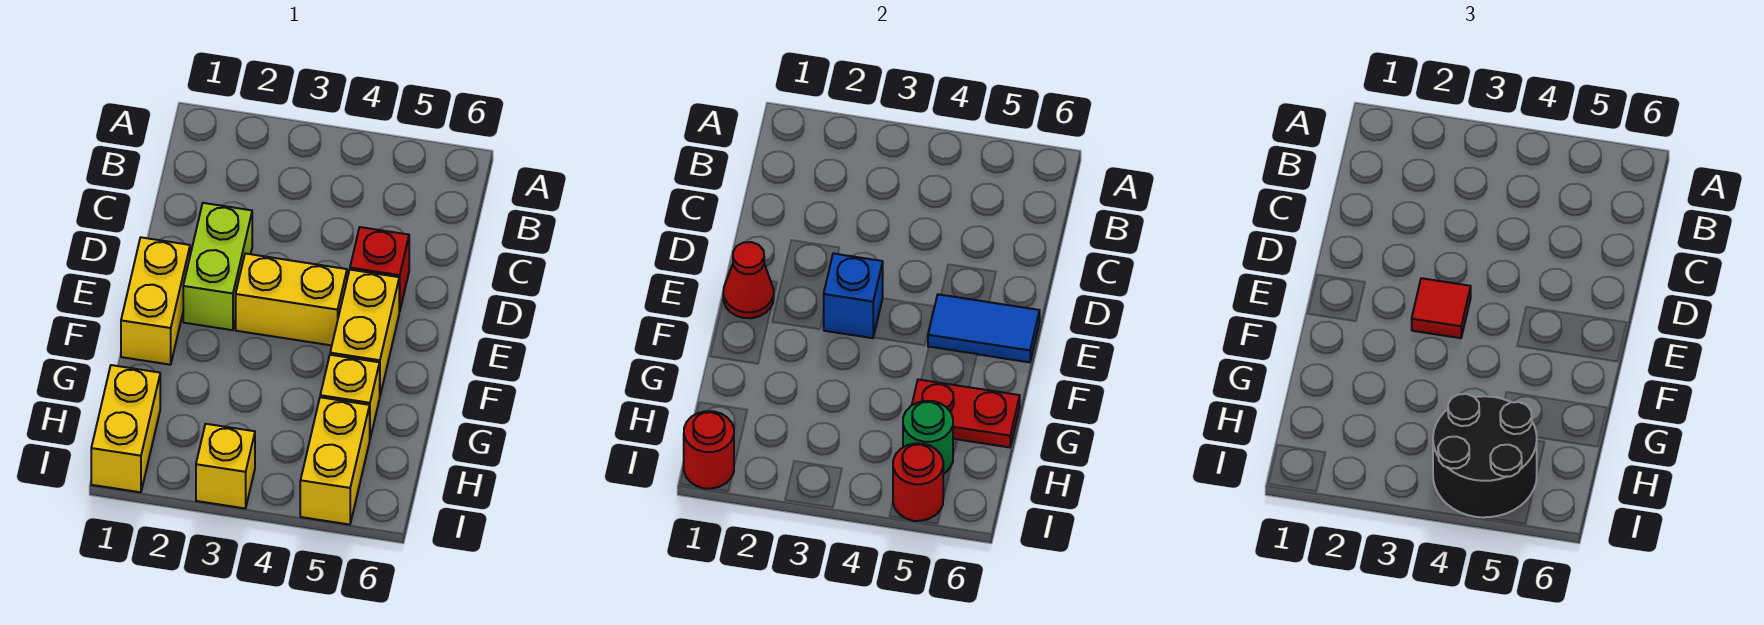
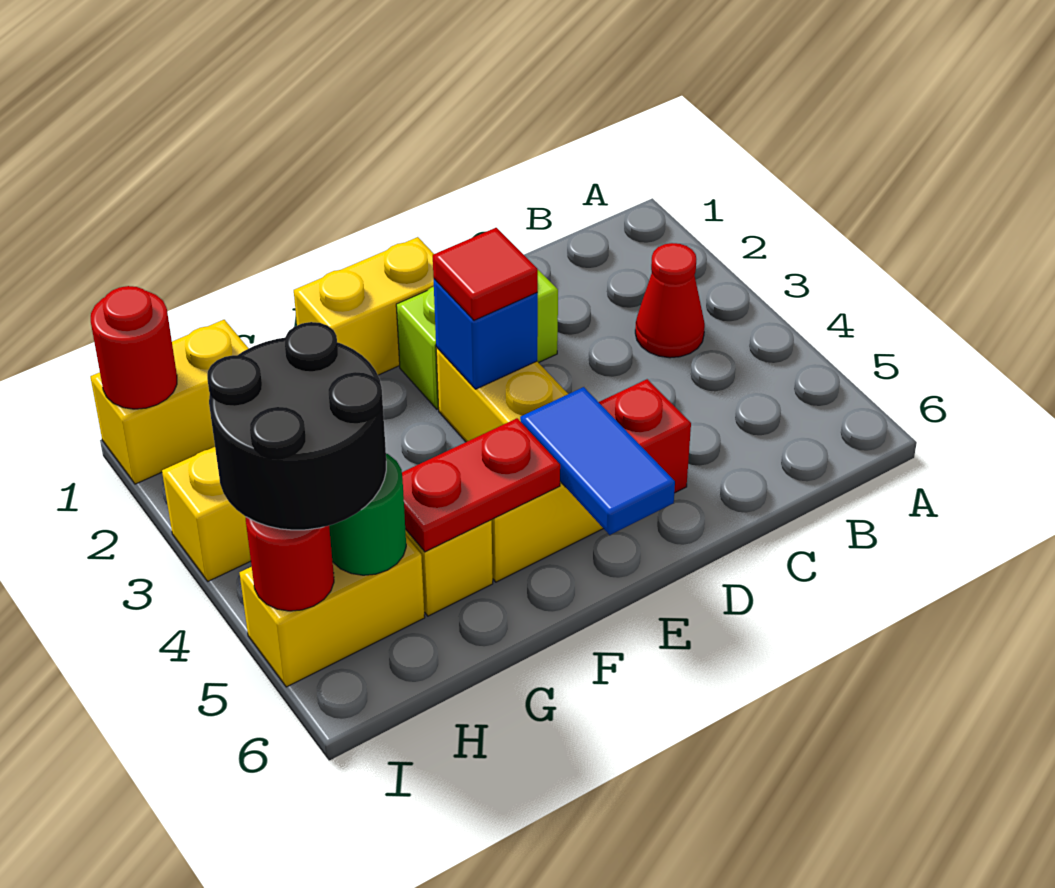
red cone E1 level 2 -> red cone B3 level 1
red plate G5:G6 level 2 -> red plate F5:G5 level 2

